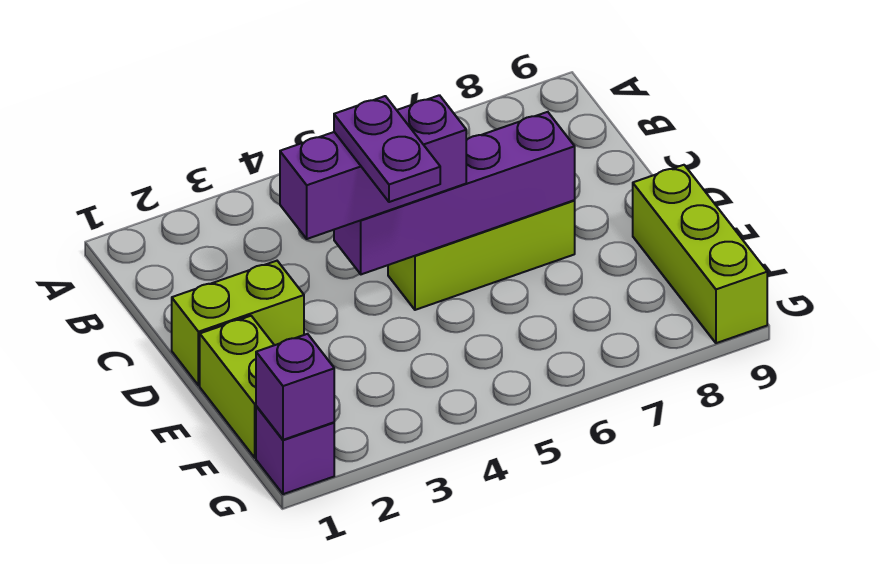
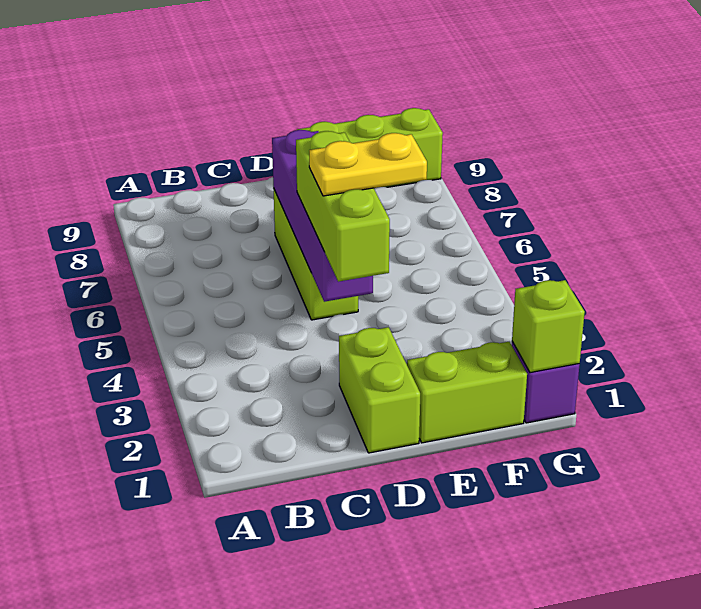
purple brick D3:D5 level 3 -> lime brick D3:D5 level 3
purple plate D4:E4 level 4 -> yellow plate D4:E4 level 4
purple brick G1 level 2 -> lime brick G1 level 2

